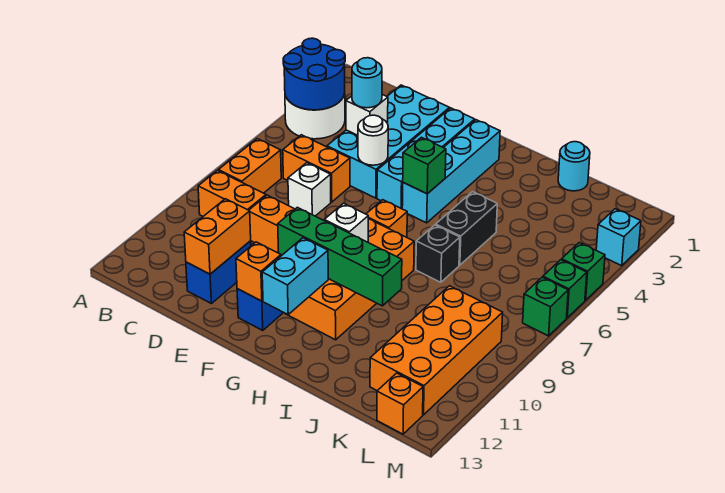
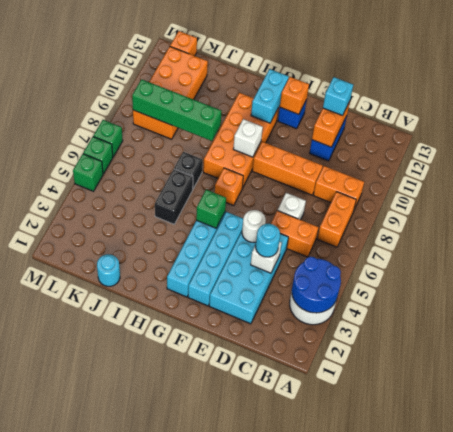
green brick F10:I10 level 2 -> green brick I9:L9 level 2
cyan brick M3 level 1 -> cyan brick D12 level 3

